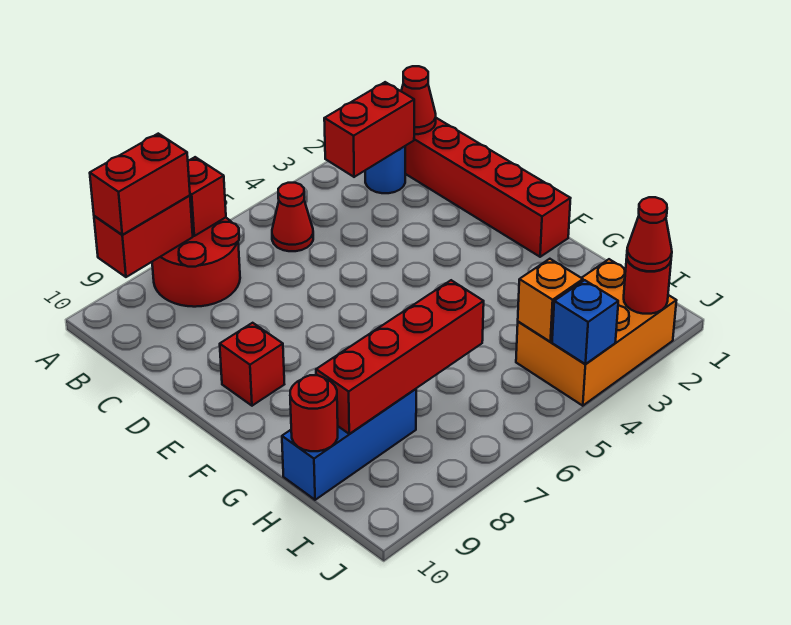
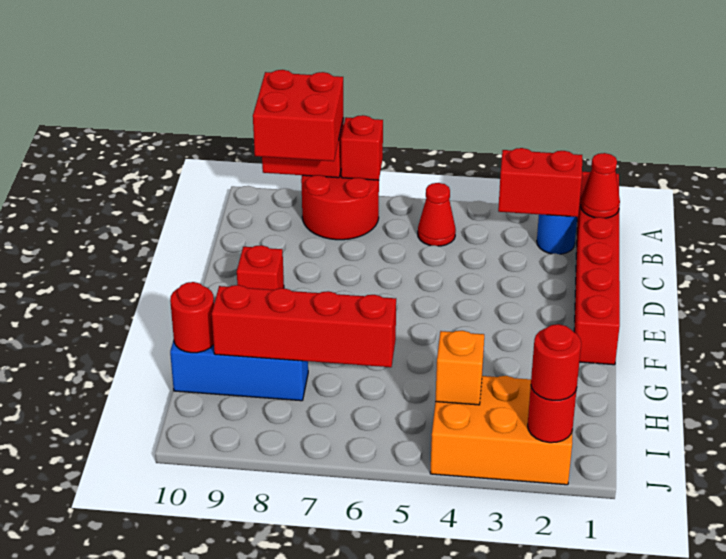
red brick A8:A9 level 3 -> red brick A8:B9 level 3
red cone J2 level 3 -> red round brick J2 level 3
blue brick J4 level 2 -> none

